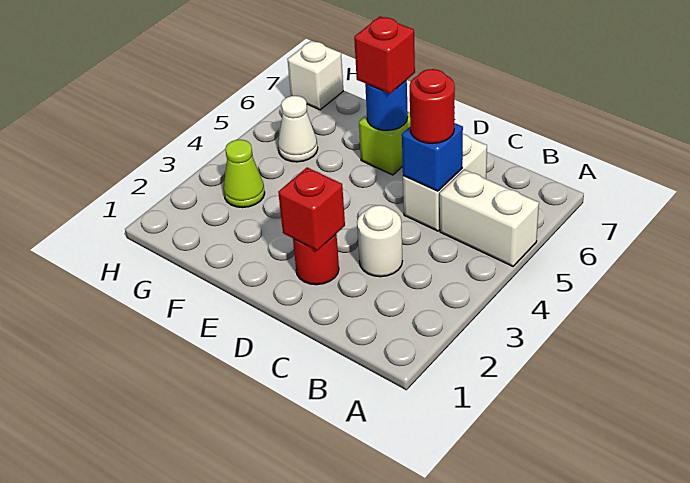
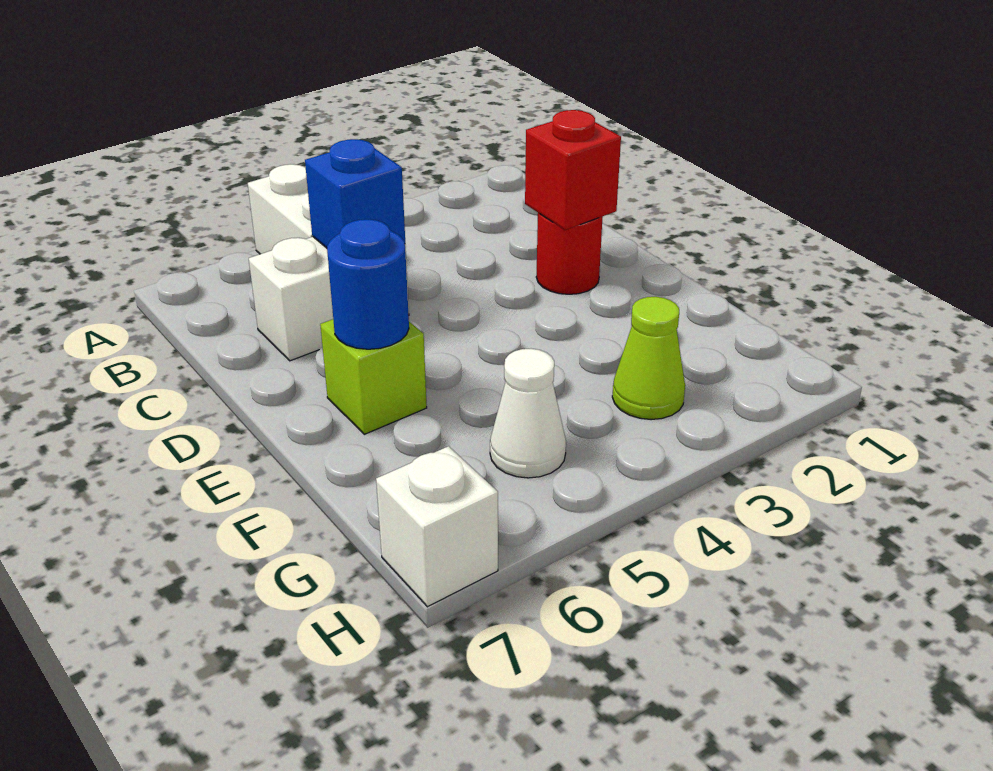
white round brick C3 level 1 -> none
red round brick C5 level 3 -> none
red brick E6 level 3 -> none

